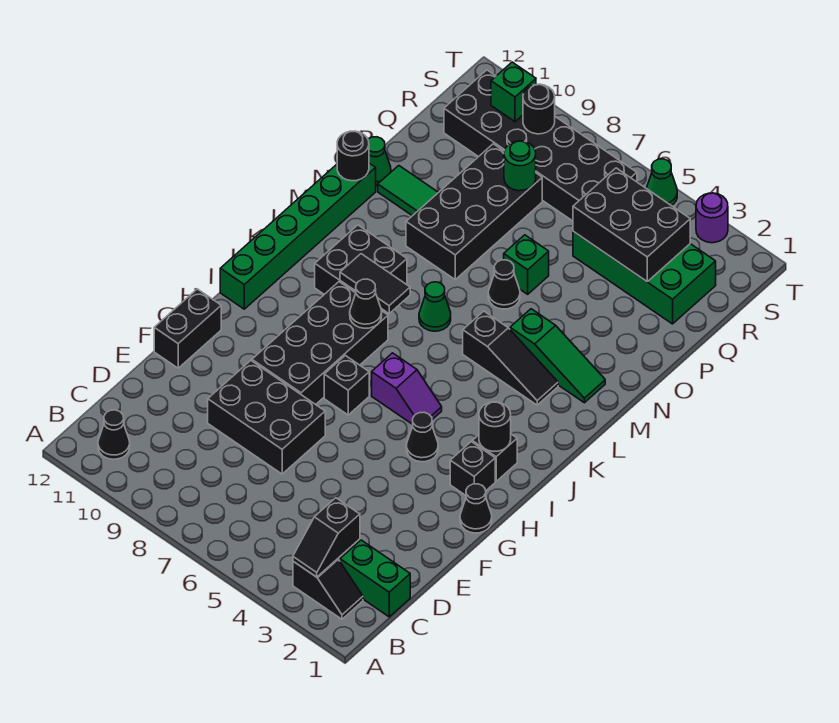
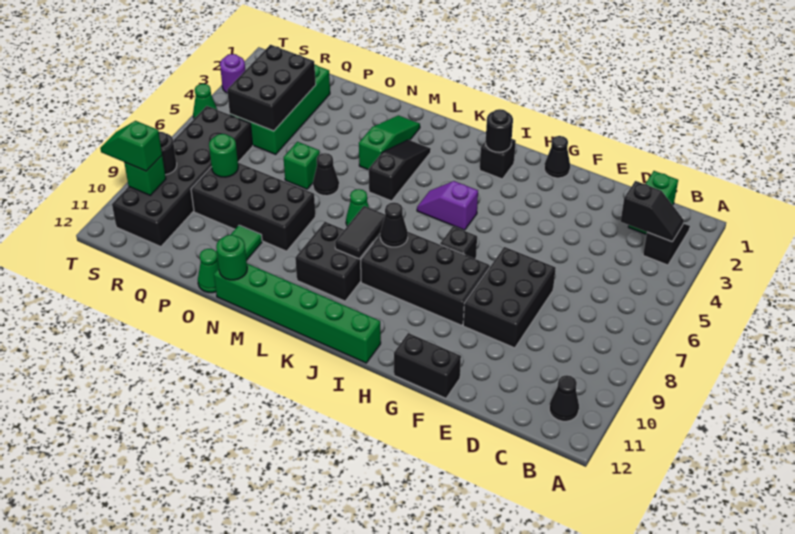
black brick H2 level 1 -> none
black cone H4 level 1 -> none
purple slope I5:I6 level 1 top 6 -> purple slope I5:J5 level 1 top I
black round brick N12 level 2 -> green round brick N12 level 2
none -> green slope S10:T10 level 3 top S

